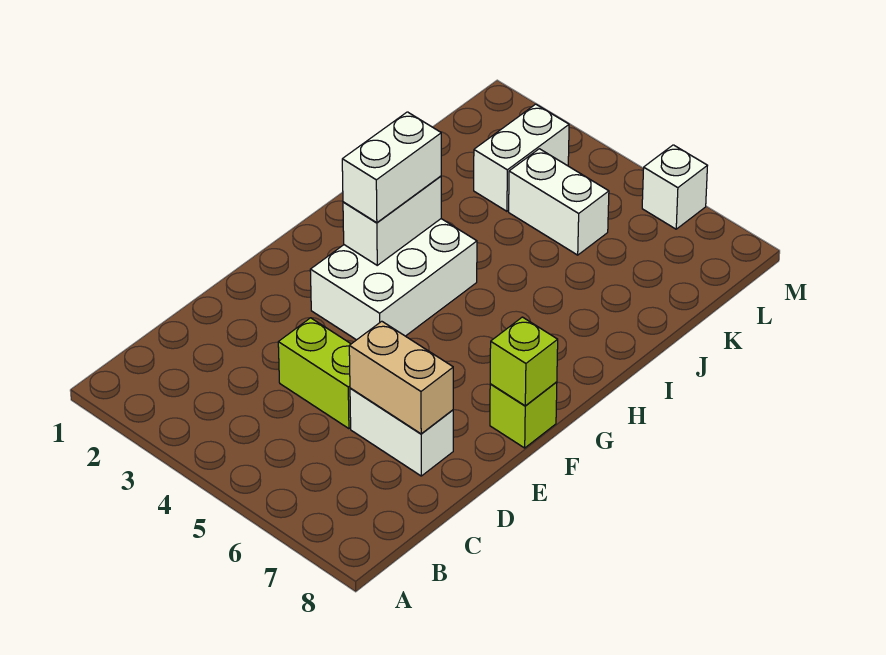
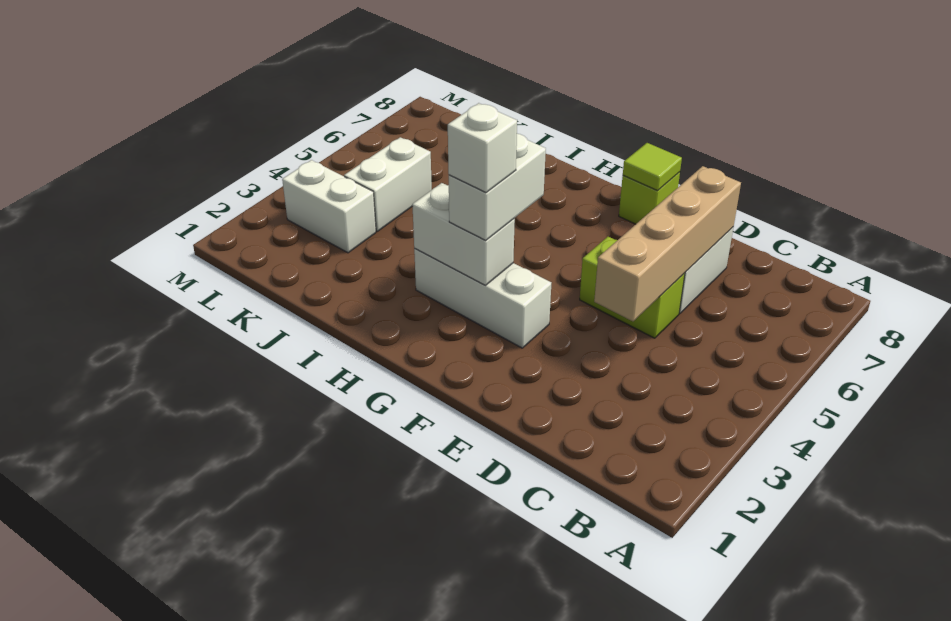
lime brick D4:D5 level 1 -> lime brick D5:E5 level 1
tan brick D6:D7 level 2 -> tan brick D4:D7 level 2
white brick F3:H4 level 1 -> white brick F3:H3 level 1
lime brick F8 level 2 -> lime tile F8 level 2
white brick G3:H3 level 3 -> white brick G3:G4 level 3
white brick M6 level 1 -> white brick G3 level 4

